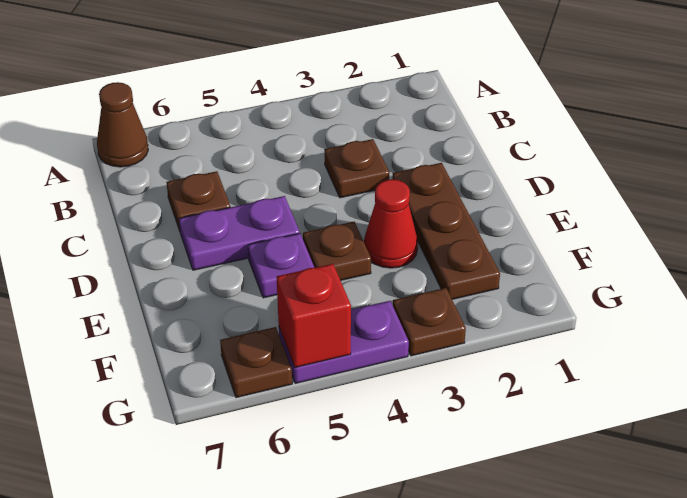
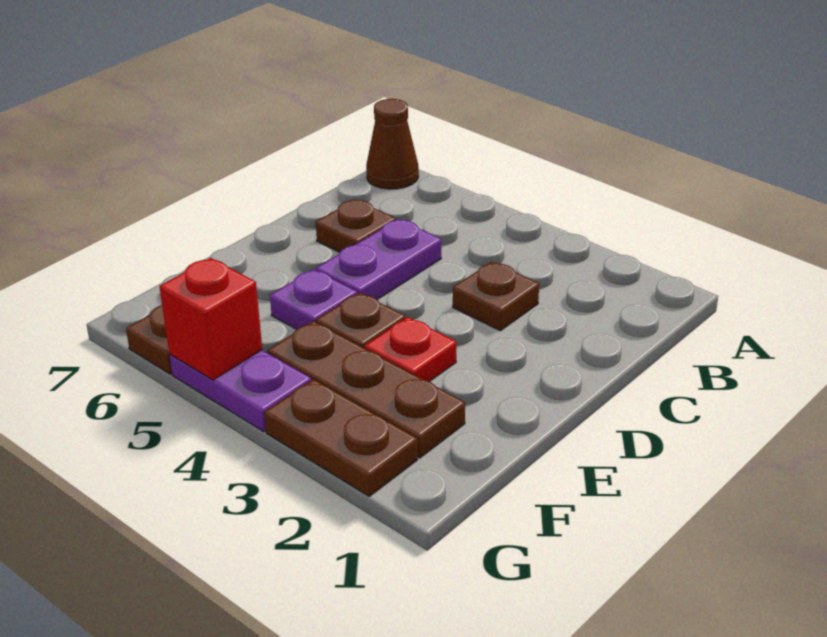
brown plate D2:F2 level 1 -> brown plate F2:F4 level 1
purple plate D5:D6 level 1 -> purple plate C5:D5 level 1
red cone E3 level 1 -> red plate E3 level 1
brown plate G3 level 1 -> brown plate G2:G3 level 1

